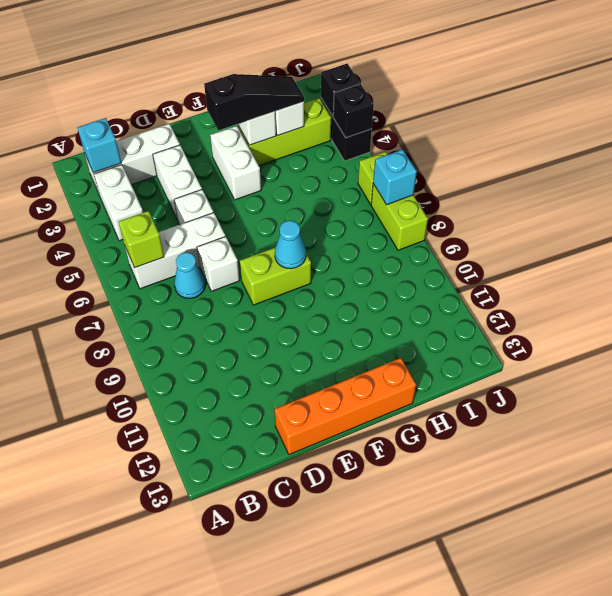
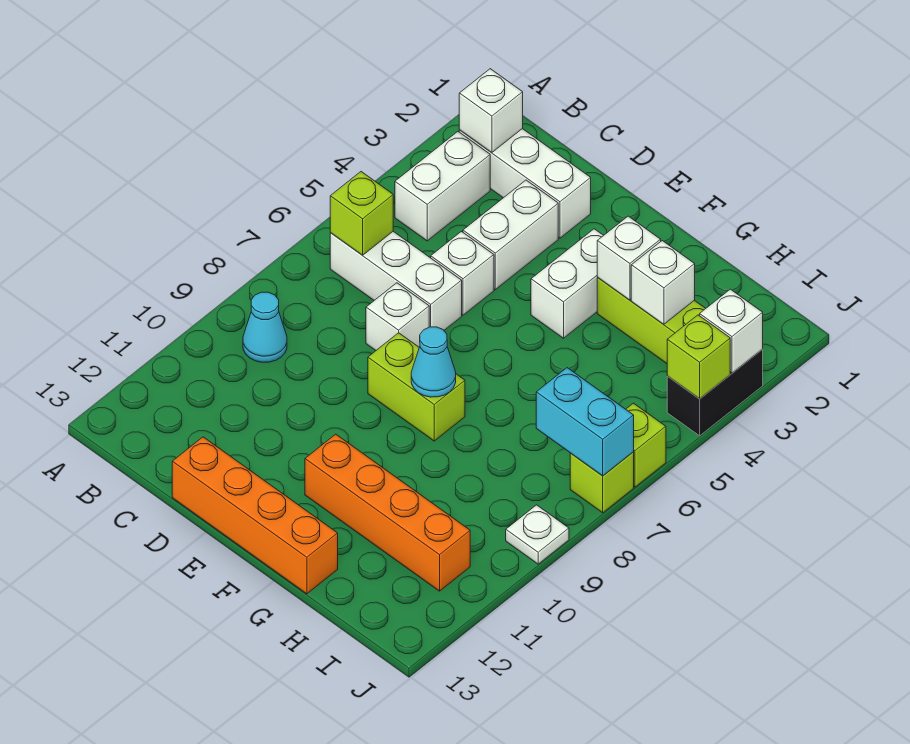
cyan brick B2 level 2 -> white brick B2 level 2
cyan cone C7 level 1 -> cyan cone B9 level 1
black slope F3:H3 level 3 top F -> none
none -> orange brick F11:I11 level 1
black brick J3 level 2 -> white brick J3 level 2
black brick J4 level 2 -> lime brick J4 level 2
lime brick J7:J8 level 1 -> lime brick J7 level 1
cyan brick J7 level 2 -> cyan brick I7:J7 level 2
none -> white plate J9 level 1

